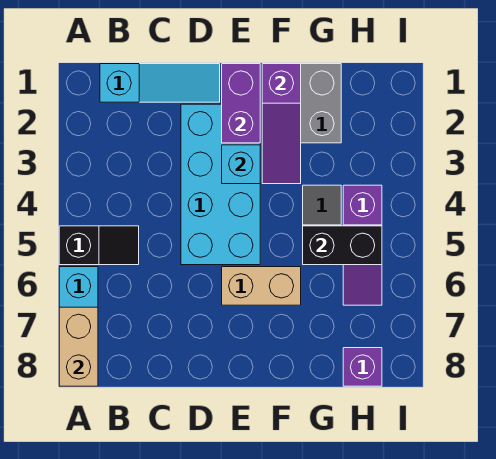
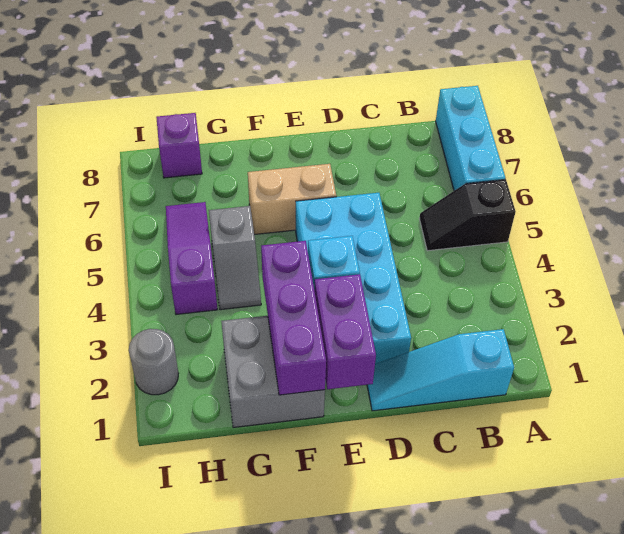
tan brick A7:A8 level 2 -> none
purple slope F1:F3 level 2 top 1 -> purple brick F1:F3 level 2
black brick G5:H5 level 2 -> none
none -> grey round brick I2 level 1

